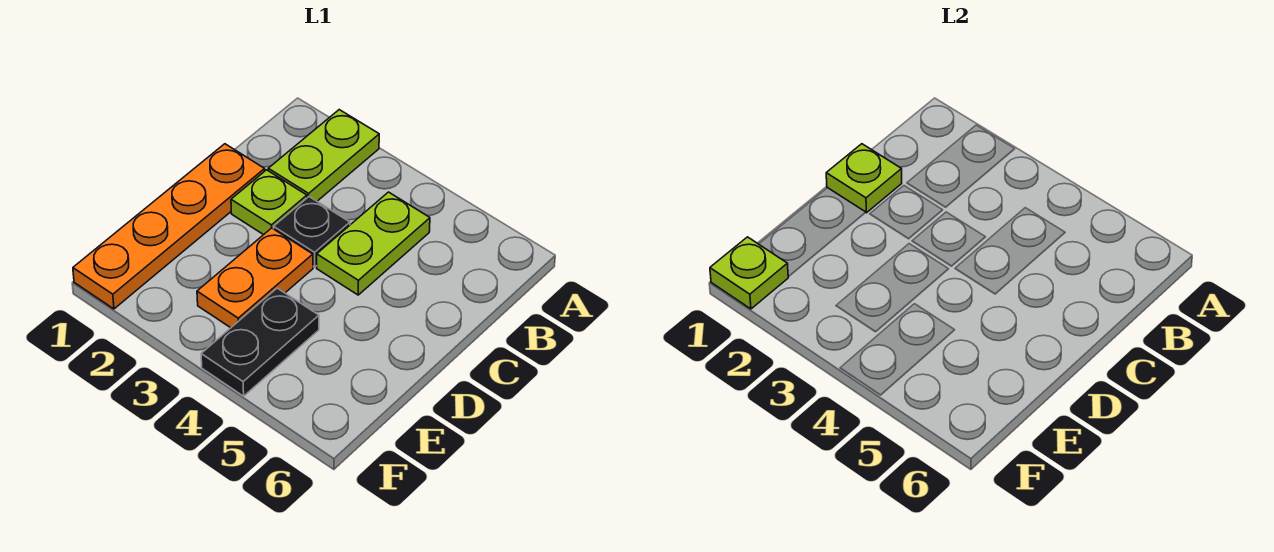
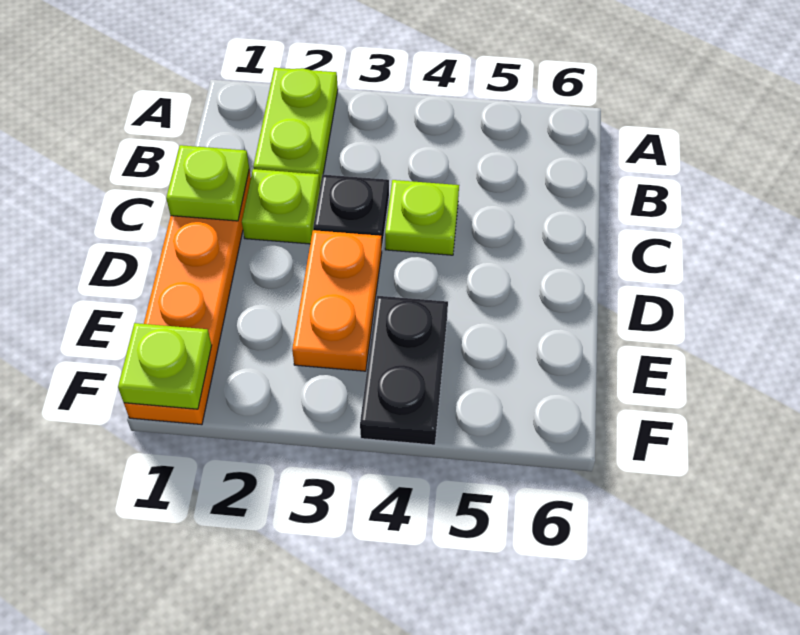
lime plate B4:C4 level 1 -> lime plate C4 level 1

